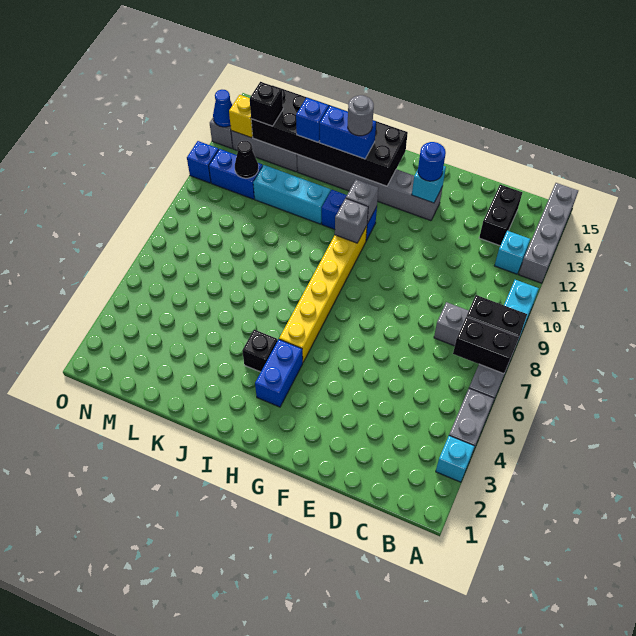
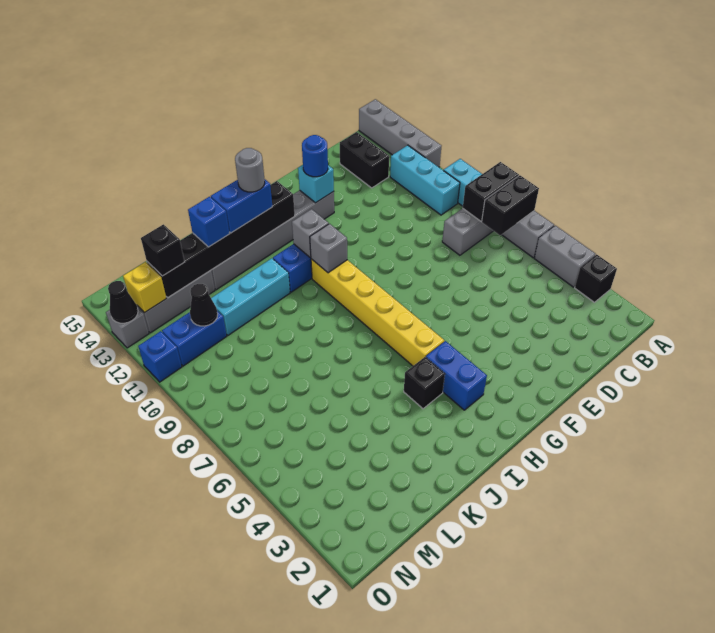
cyan brick A3 level 1 -> black brick A3 level 1
cyan brick B12 level 1 -> cyan brick B10:B12 level 1
black brick H13:M14 level 2 -> black brick H13:M13 level 2
blue cone O13 level 2 -> black cone O13 level 2

